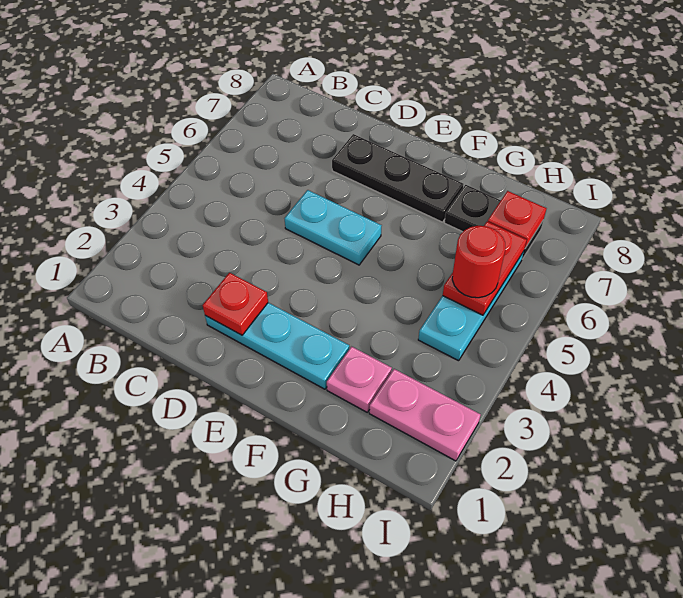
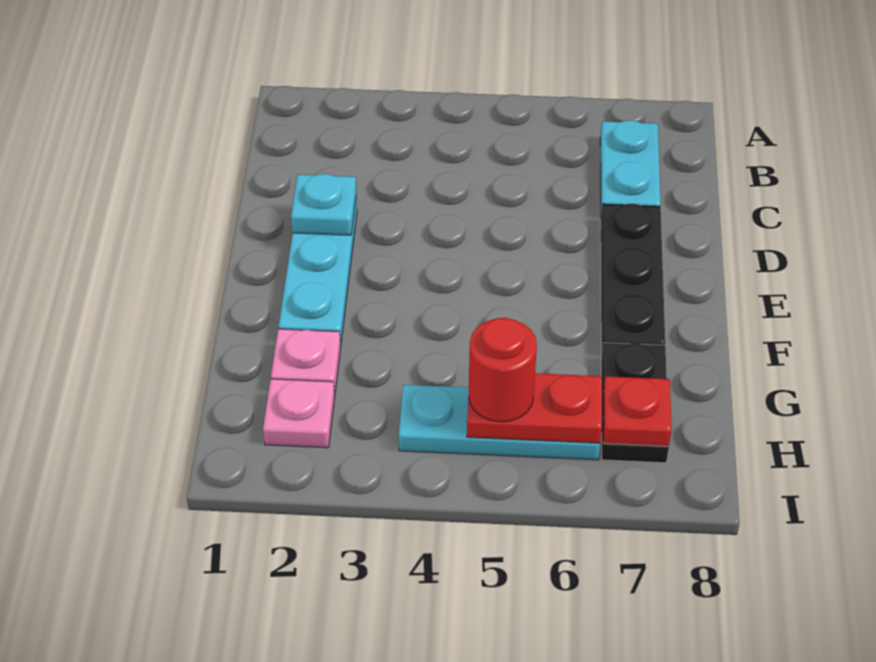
red plate D2 level 2 -> cyan plate D2 level 2
cyan plate D5:E5 level 1 -> cyan plate B7:C7 level 1
pink plate H2:I2 level 1 -> pink plate H2 level 1

